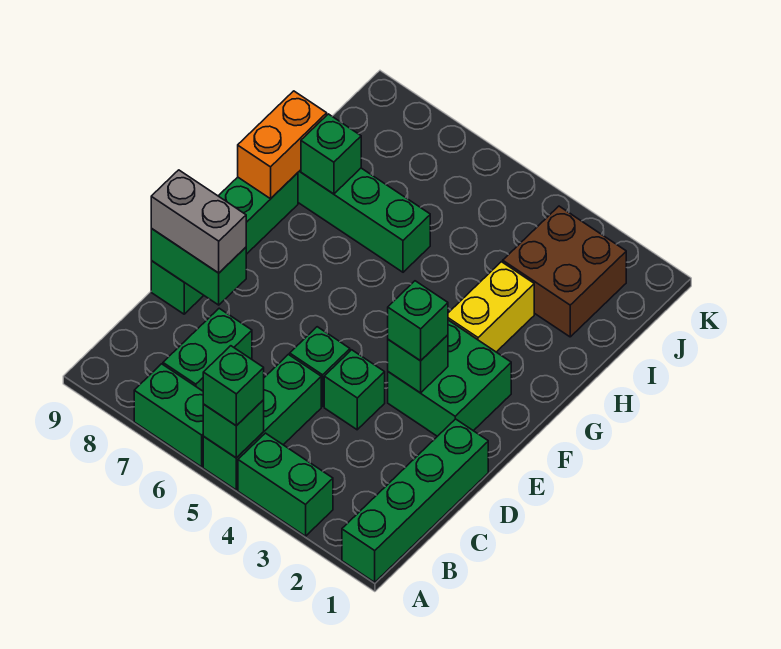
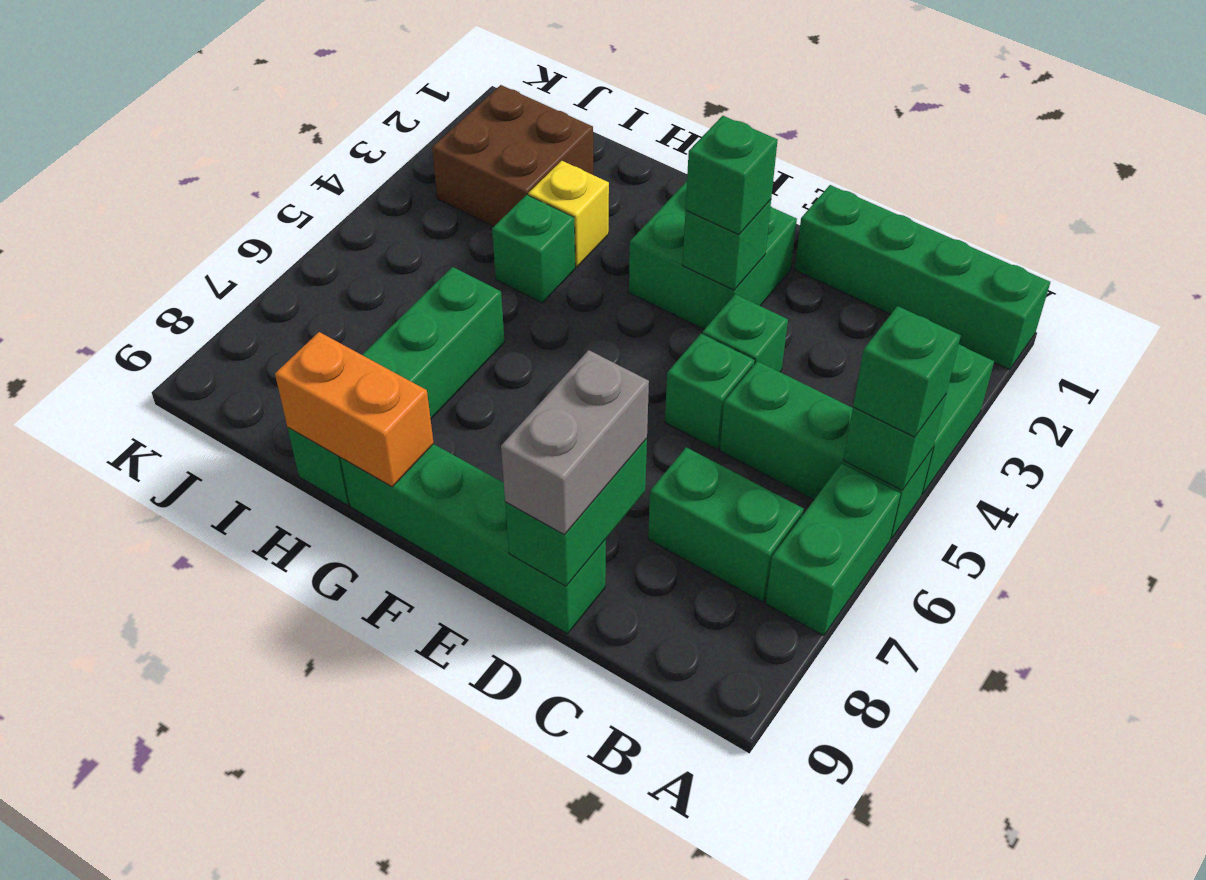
yellow brick G3:H3 level 1 -> yellow brick H3 level 1
green brick H8 level 2 -> green brick H4 level 1

